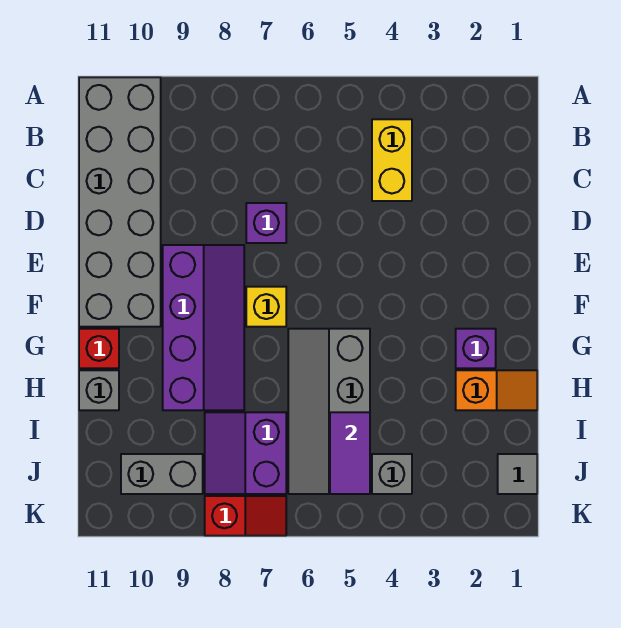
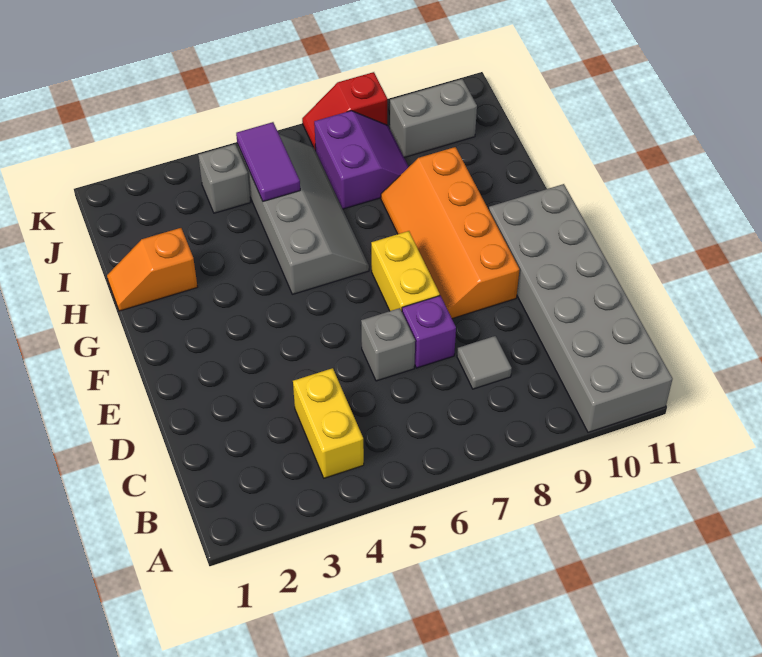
purple slope E8:H9 level 1 top 9 -> orange slope E8:H9 level 1 top 9
yellow brick F7 level 1 -> yellow brick E7:F7 level 1
purple brick G2 level 1 -> none
red brick G11 level 1 -> none
grey brick H11 level 1 -> grey brick D6 level 1
grey tile J1 level 1 -> grey tile C8 level 1

